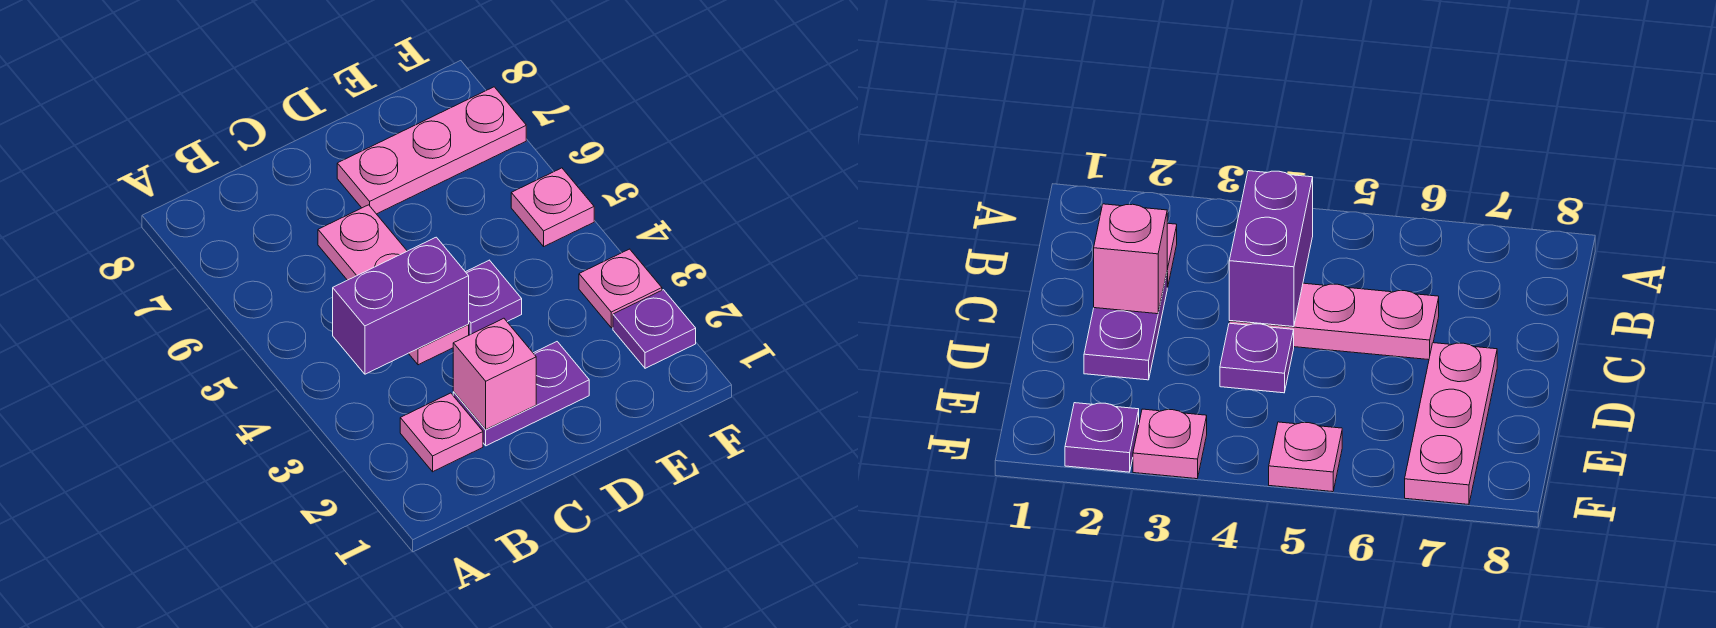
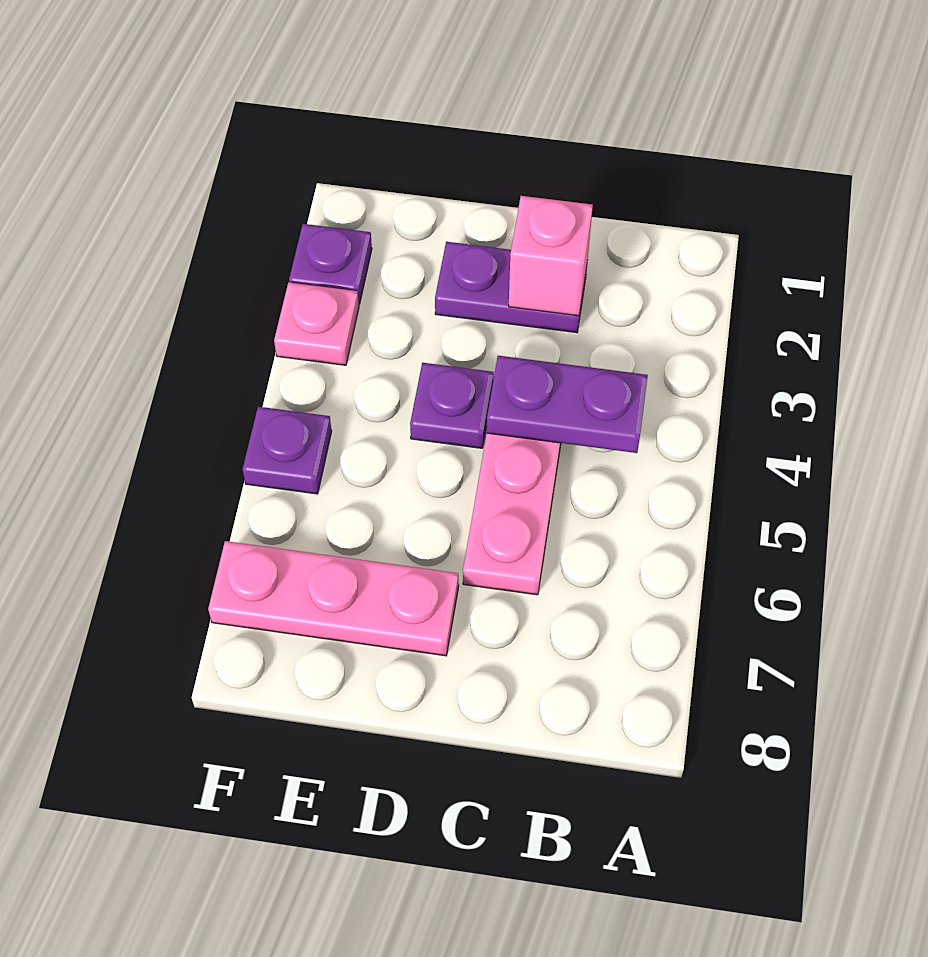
pink plate B2 level 1 -> none
purple brick B4:C4 level 2 -> purple plate B4:C4 level 2
pink plate F5 level 1 -> purple plate F5 level 1

